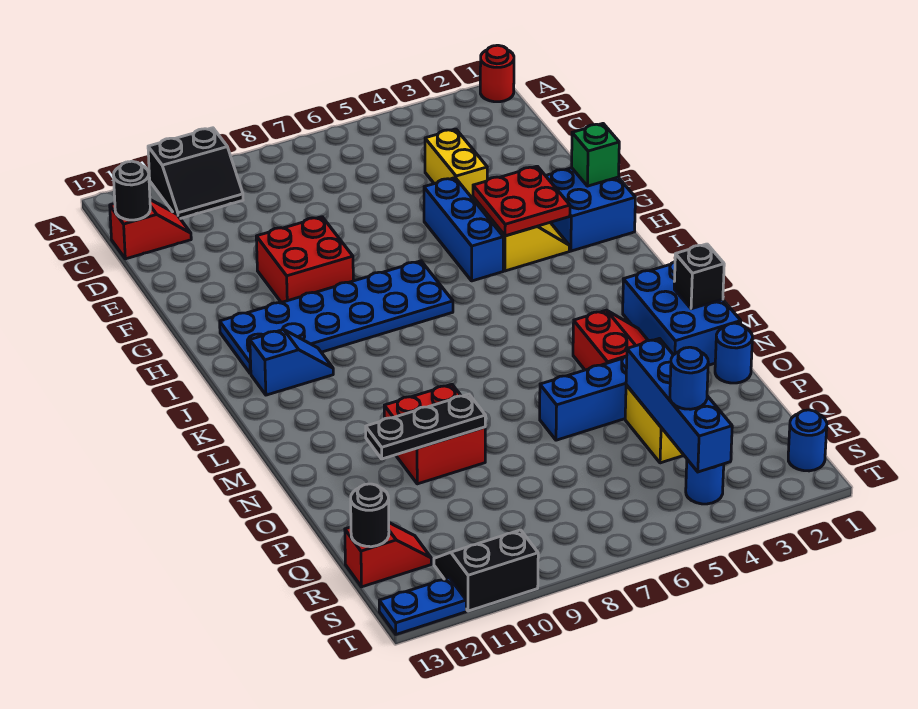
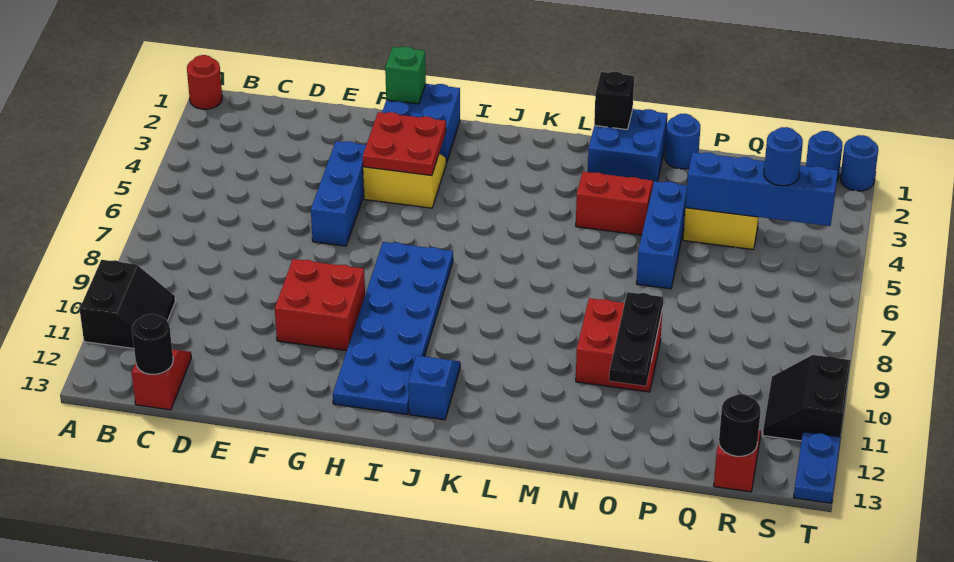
yellow brick D4:E4 level 1 -> none
blue brick F5:H5 level 1 -> blue brick F4:F6 level 1
blue brick L1:N2 level 1 -> blue brick M1:N2 level 1
blue round brick S4 level 1 -> blue round brick T1 level 1

